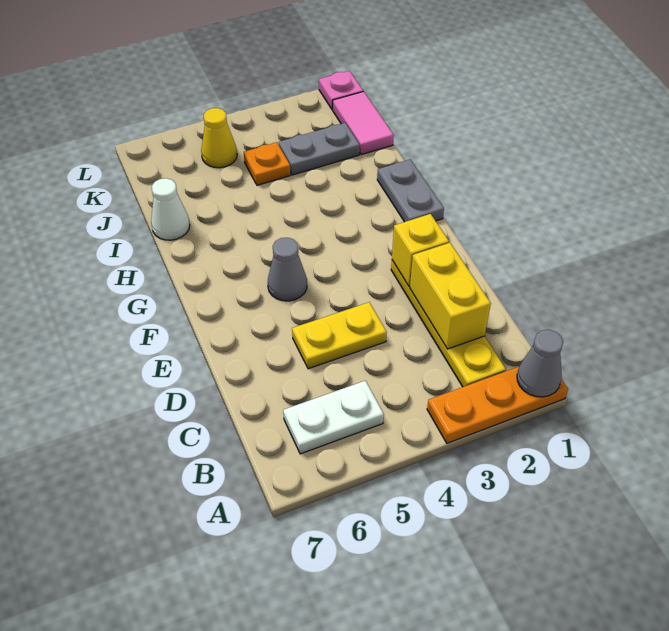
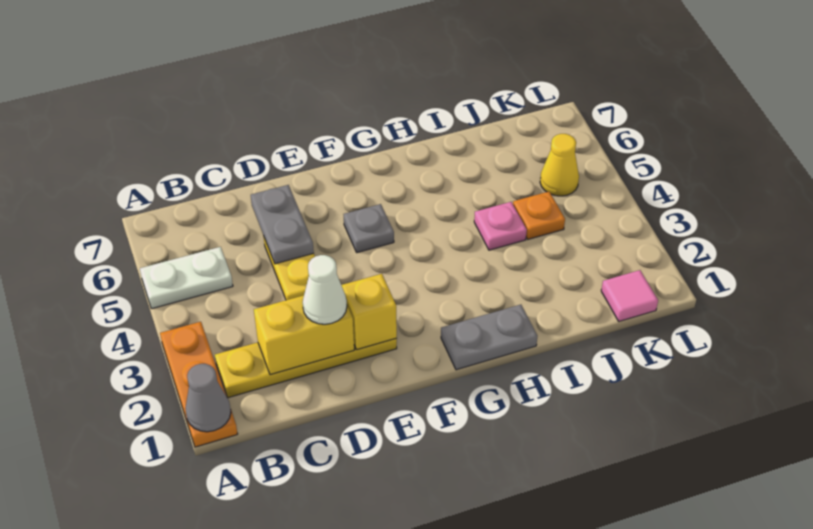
white plate B5:B6 level 1 -> white plate A5:B5 level 1
grey cone F5 level 1 -> grey plate F5 level 1
white cone I7 level 1 -> white cone D2 level 3
pink tile J1:K1 level 1 -> pink tile K1 level 1
grey plate J2:J3 level 1 -> grey plate D5:D6 level 2
pink plate L1 level 1 -> pink plate I4 level 1

